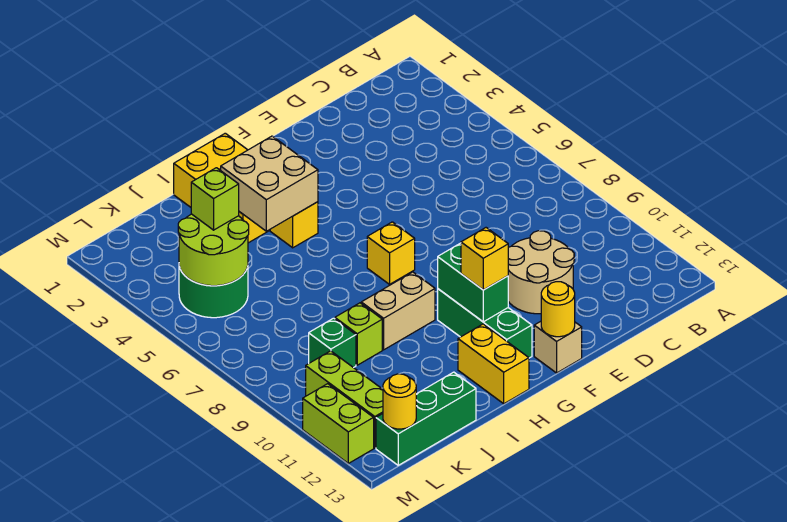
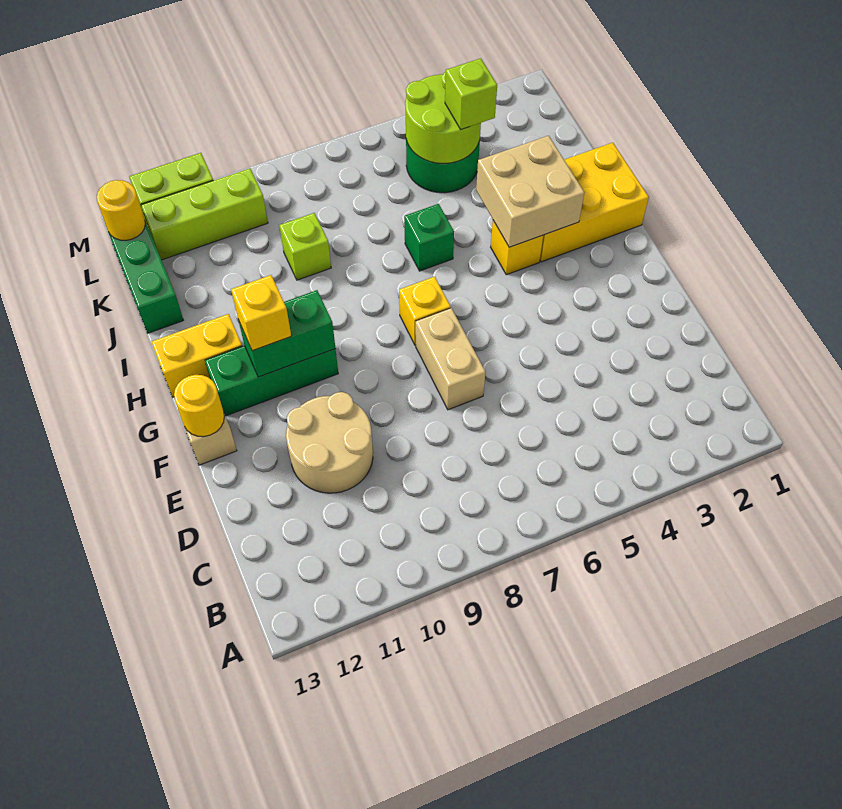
tan brick H9:I9 level 1 -> tan brick E7:F7 level 1
green brick K9 level 1 -> green brick I6 level 1

